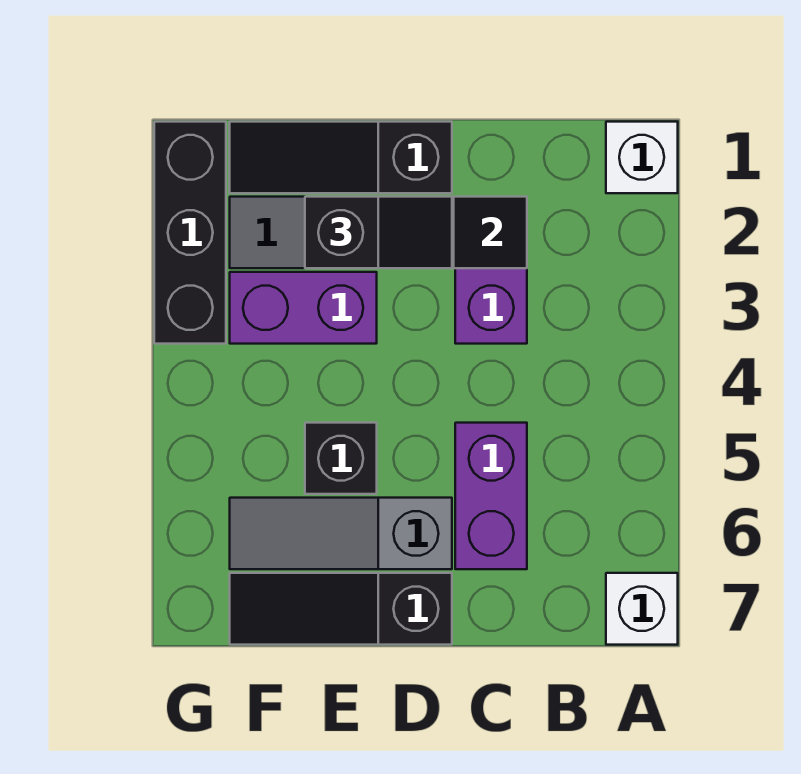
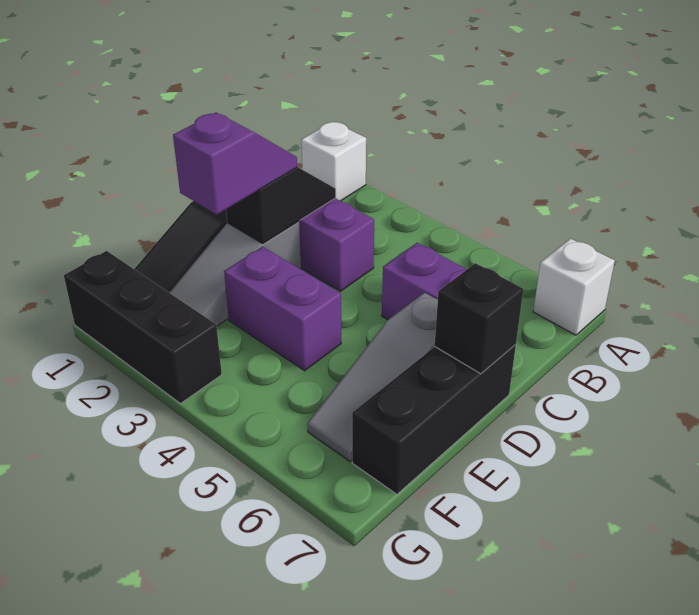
black slope D2:E2 level 3 top E -> purple slope D2:E2 level 3 top E
black slope D7:F7 level 1 top D -> black brick D7:F7 level 1
purple brick E3:F3 level 1 -> purple brick E3:E4 level 1
black brick E5 level 1 -> black brick D7 level 2

